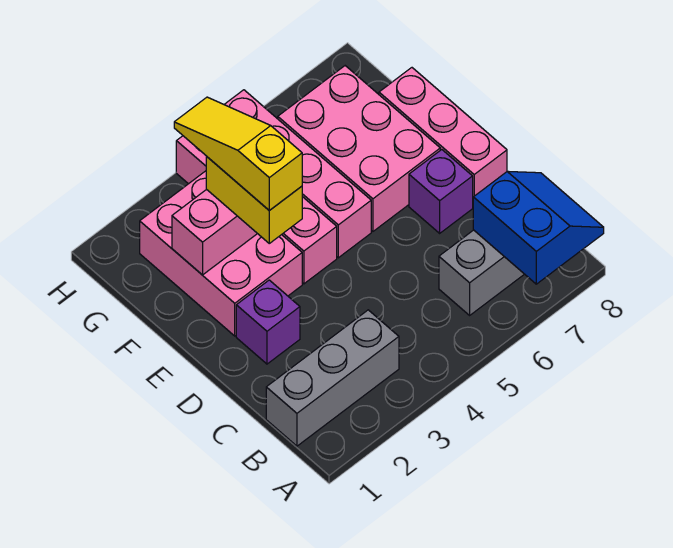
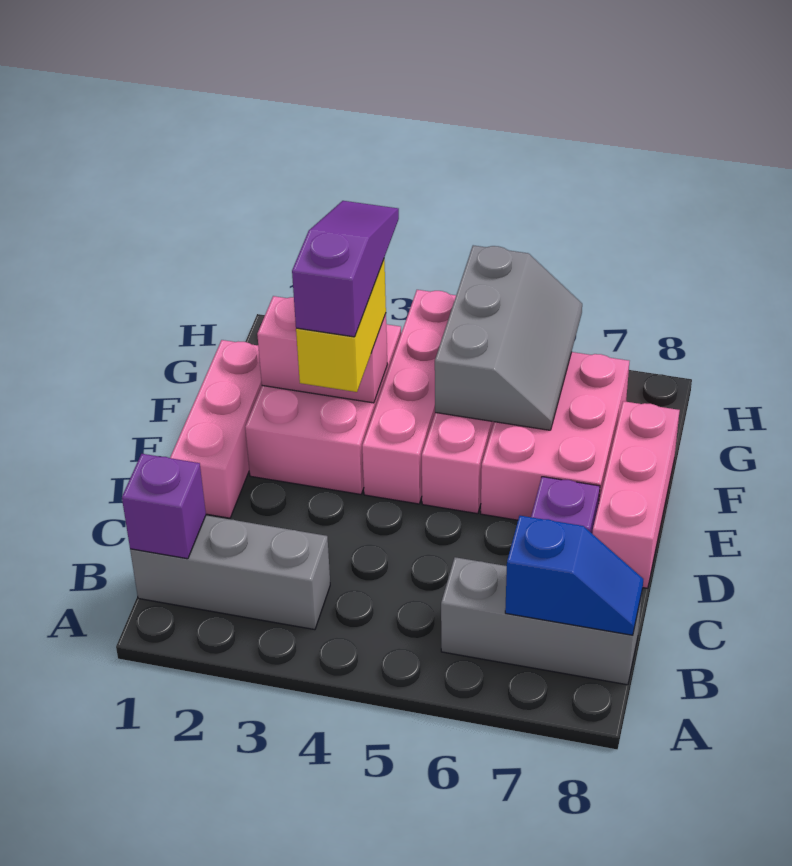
blue slope A7:B8 level 2 top 7 -> blue slope B7:B8 level 2 top 7
none -> pink brick D1:F1 level 1
purple brick D2 level 1 -> purple brick B1 level 2
yellow slope E3:G3 level 4 top E -> purple slope E3:G3 level 4 top E
none -> grey slope F5:H6 level 2 top 5

